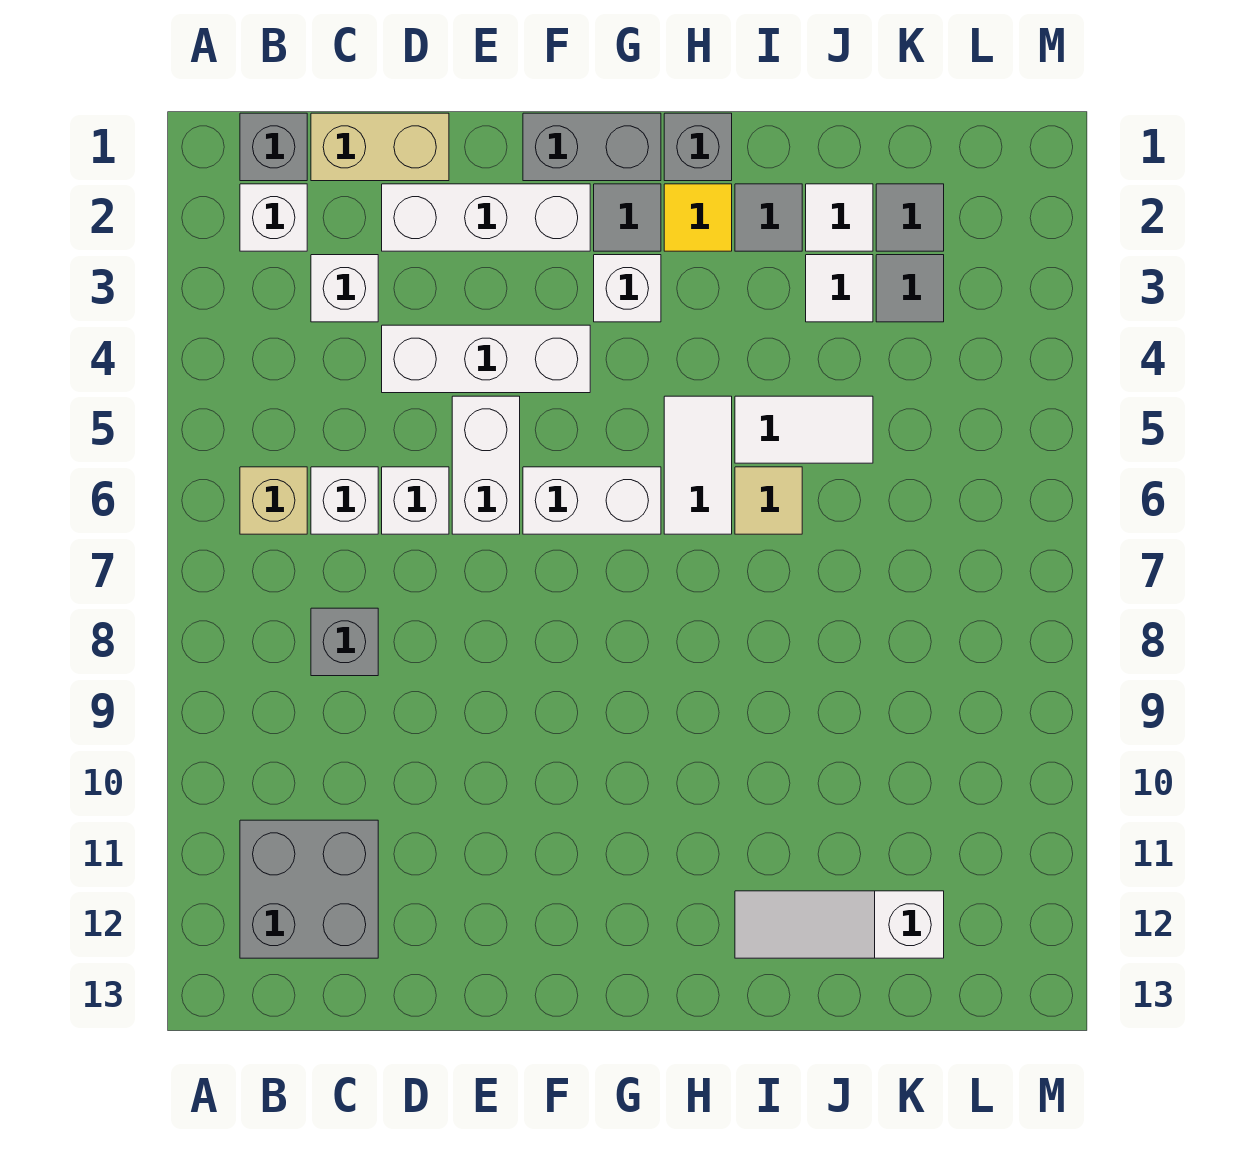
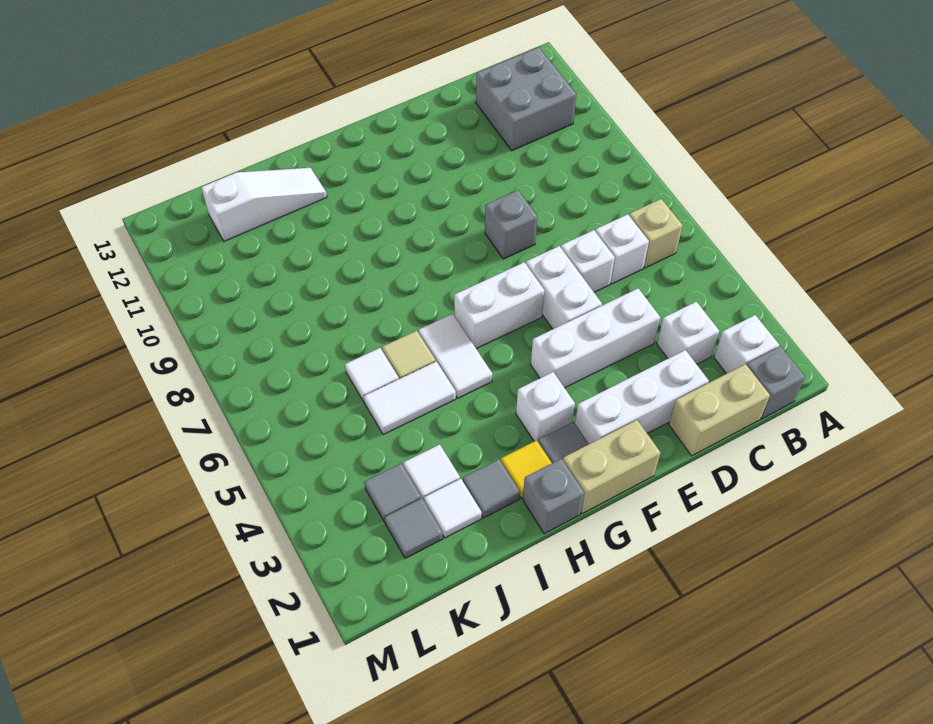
grey brick C8 level 1 -> grey brick E8 level 1
grey brick F1:G1 level 1 -> tan brick F1:G1 level 1
none -> white tile J6 level 1

